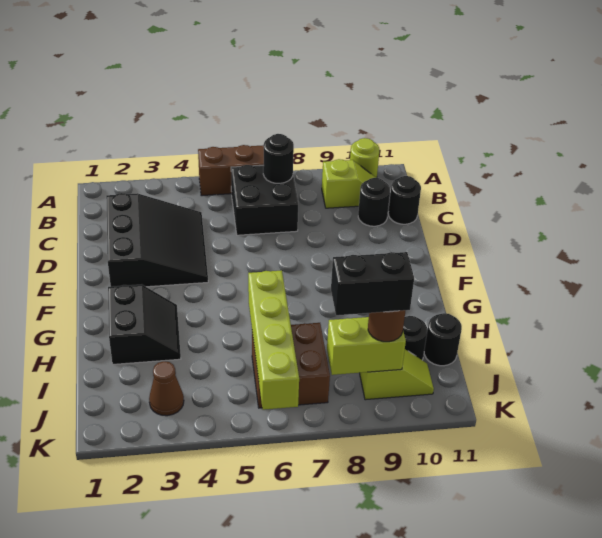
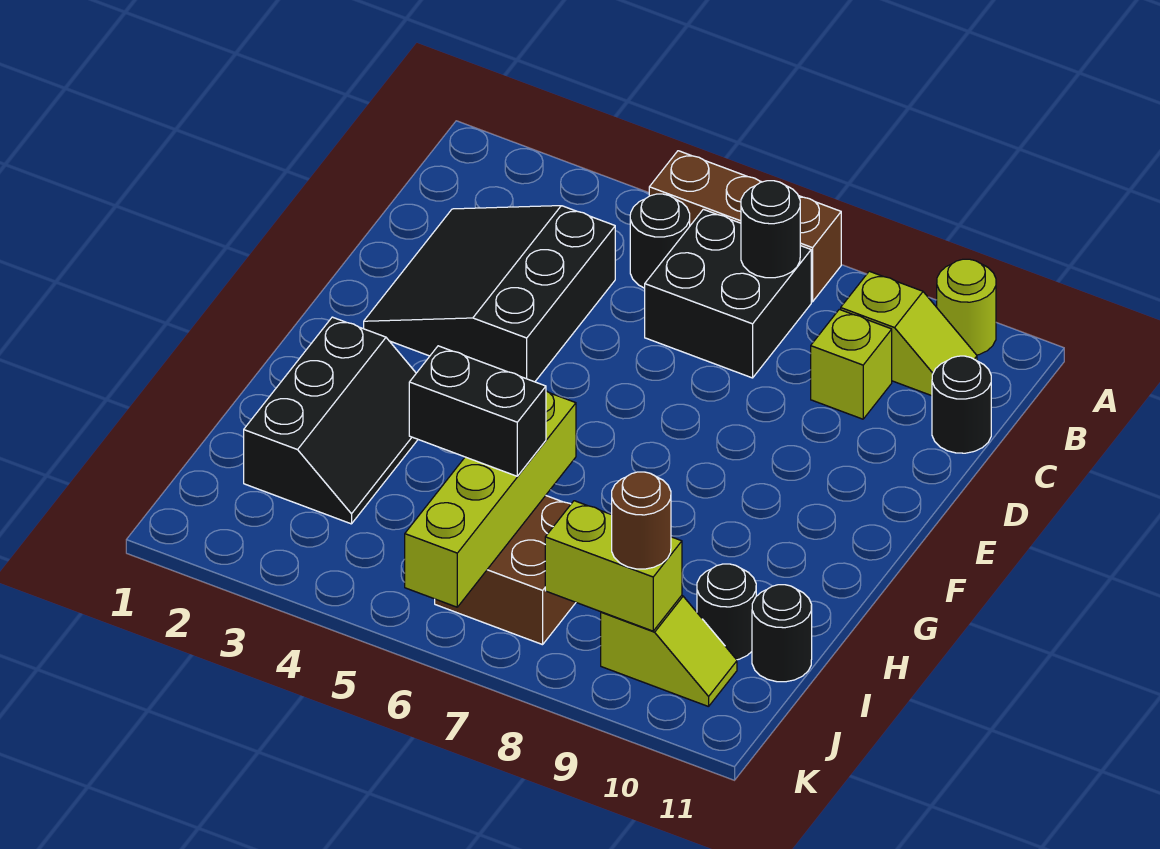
black slope C2:E4 level 1 top 2 -> black slope C2:E4 level 1 top 4
none -> lime brick C9 level 1
black round brick C10 level 1 -> black round brick B5 level 1
black slope G2:H3 level 1 top 2 -> black slope G2:I3 level 1 top 2
brown cone J3 level 1 -> none
black brick J8:J9 level 4 -> black brick I5:I6 level 3

